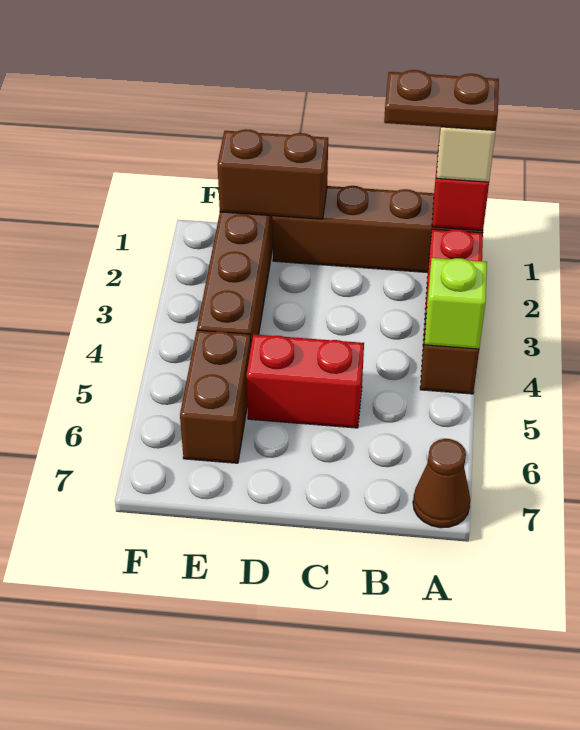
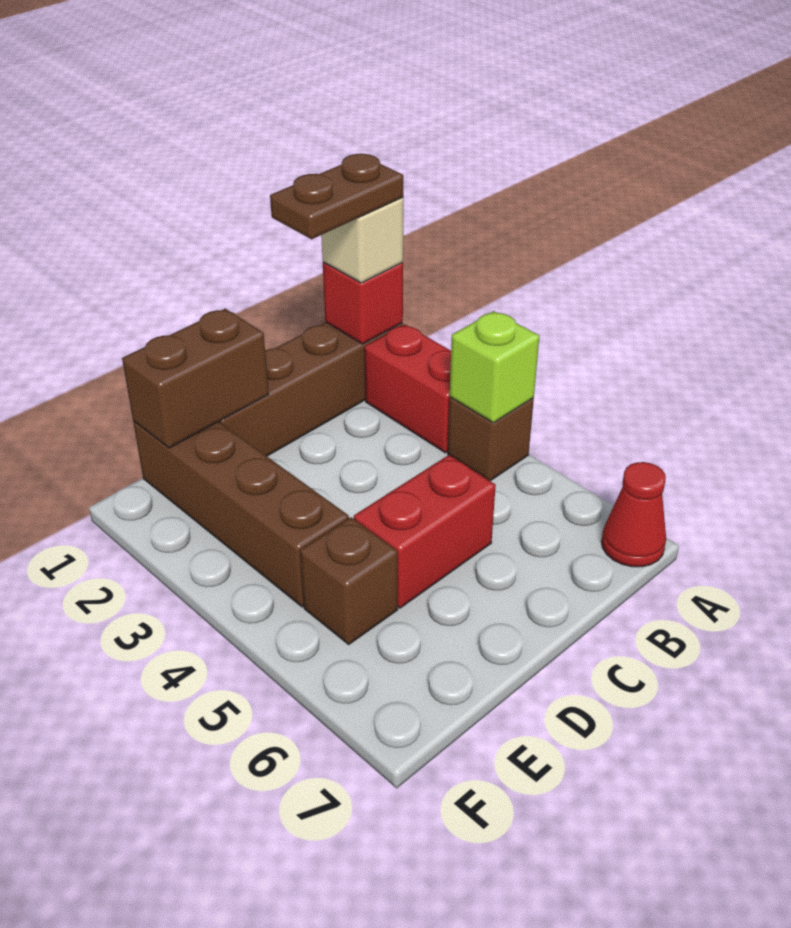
brown cone A7 level 1 -> red cone A7 level 1
brown brick E5:E6 level 1 -> brown brick E5 level 1

